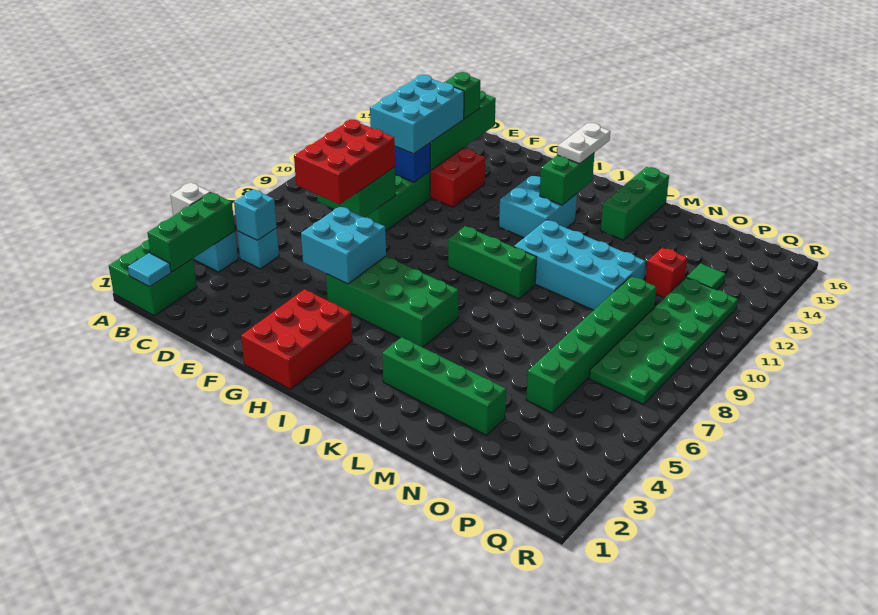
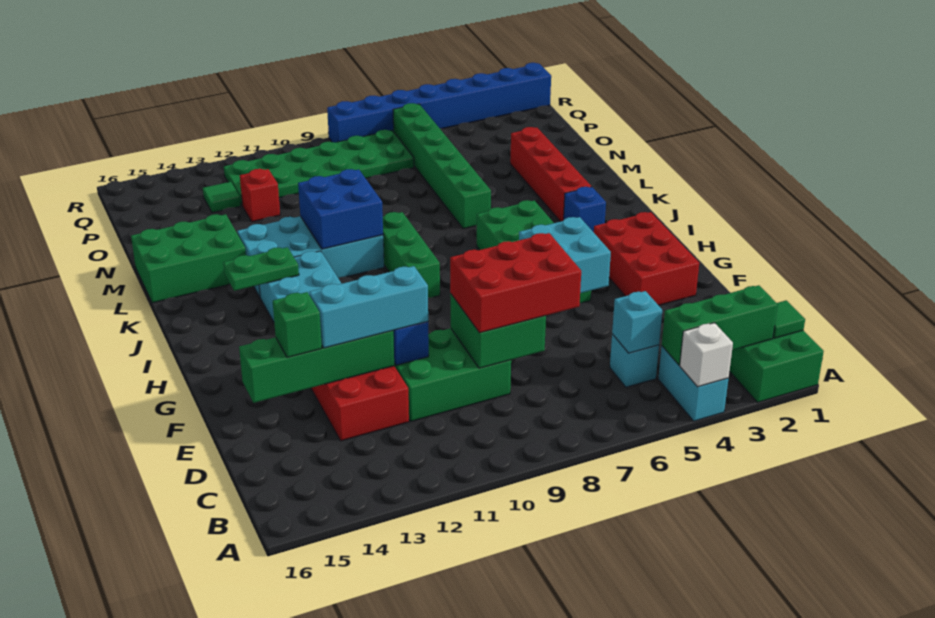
cyan tile B1 level 2 -> green tile B1 level 2
cyan brick D11:E13 level 3 -> cyan brick E11:E13 level 3
red brick G1:H3 level 1 -> red brick F2:H3 level 1
none -> blue brick J3 level 1
green brick J13:J14 level 2 -> green plate J13:J14 level 2
white plate J14:J15 level 3 -> none
green brick K3:N3 level 1 -> red brick K3:N3 level 1
cyan brick K10:N11 level 1 -> cyan brick K10:L13 level 1
none -> blue brick K10:L11 level 2
green brick L14:L16 level 1 -> green brick L14:M16 level 1
green brick O5:O10 level 1 -> green brick L6:Q6 level 1
none -> blue brick R1:R8 level 1

